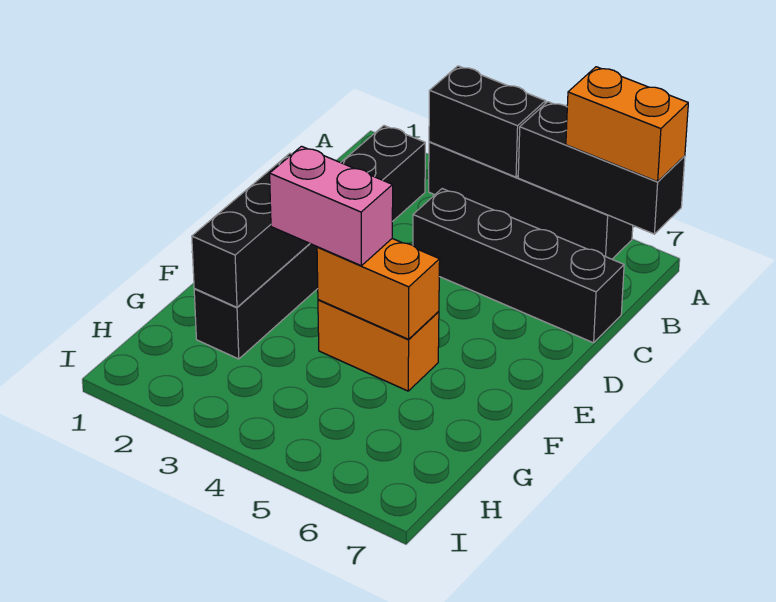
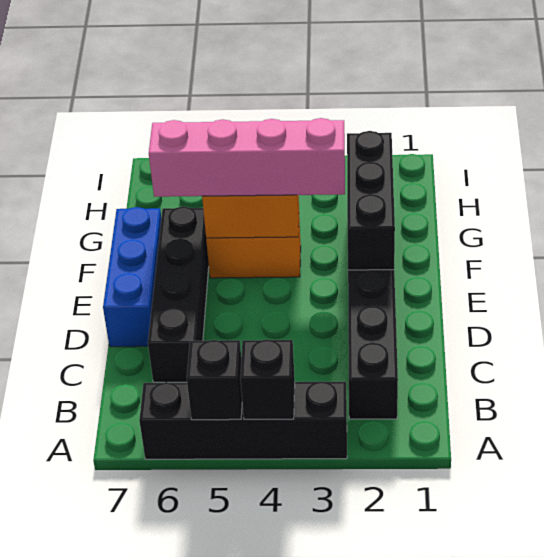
black brick A3:A4 level 2 -> black brick A4 level 2
black brick A5:A7 level 2 -> black brick A5 level 2
orange brick A6:A7 level 3 -> none
black brick C4:C7 level 1 -> black brick C6:F6 level 1
none -> blue brick D7:F7 level 1
pink brick F3:F4 level 3 -> pink brick F3:F6 level 3

